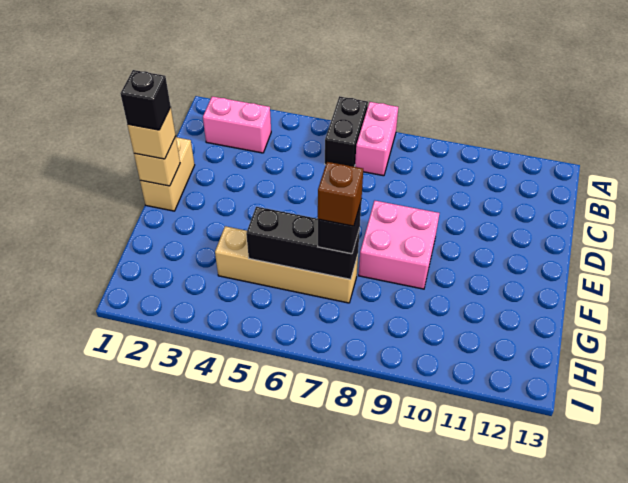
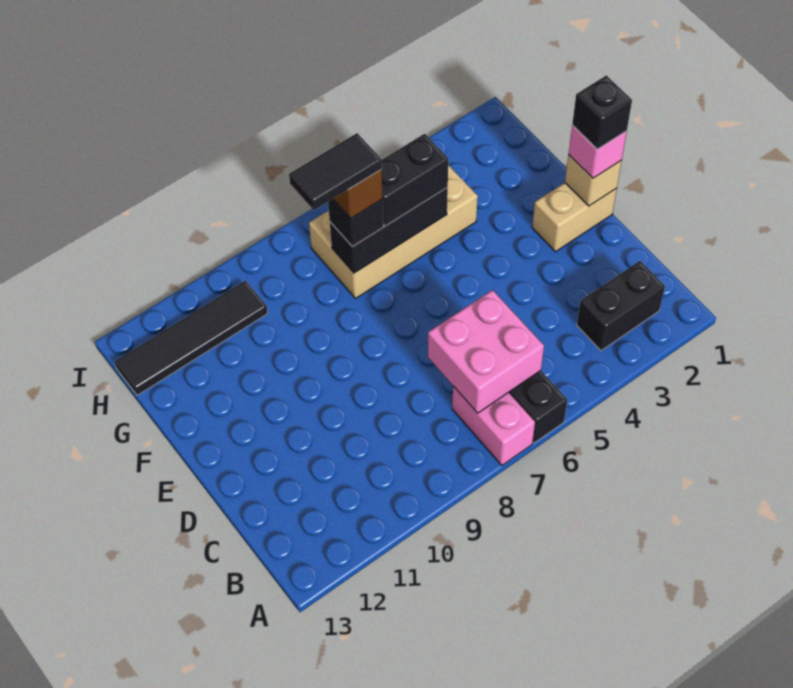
pink brick B2:B3 level 1 -> black brick B2:B3 level 1
tan brick D1:E1 level 1 -> tan brick E1:E2 level 1
tan brick E1 level 3 -> pink brick E1 level 3
pink brick E8:F9 level 1 -> pink brick B6:C7 level 2
tan brick G4:G7 level 1 -> tan brick G4:H7 level 1
none -> black brick G5:G6 level 3
none -> black tile G7:G8 level 5
none -> black tile H10:H13 level 1

